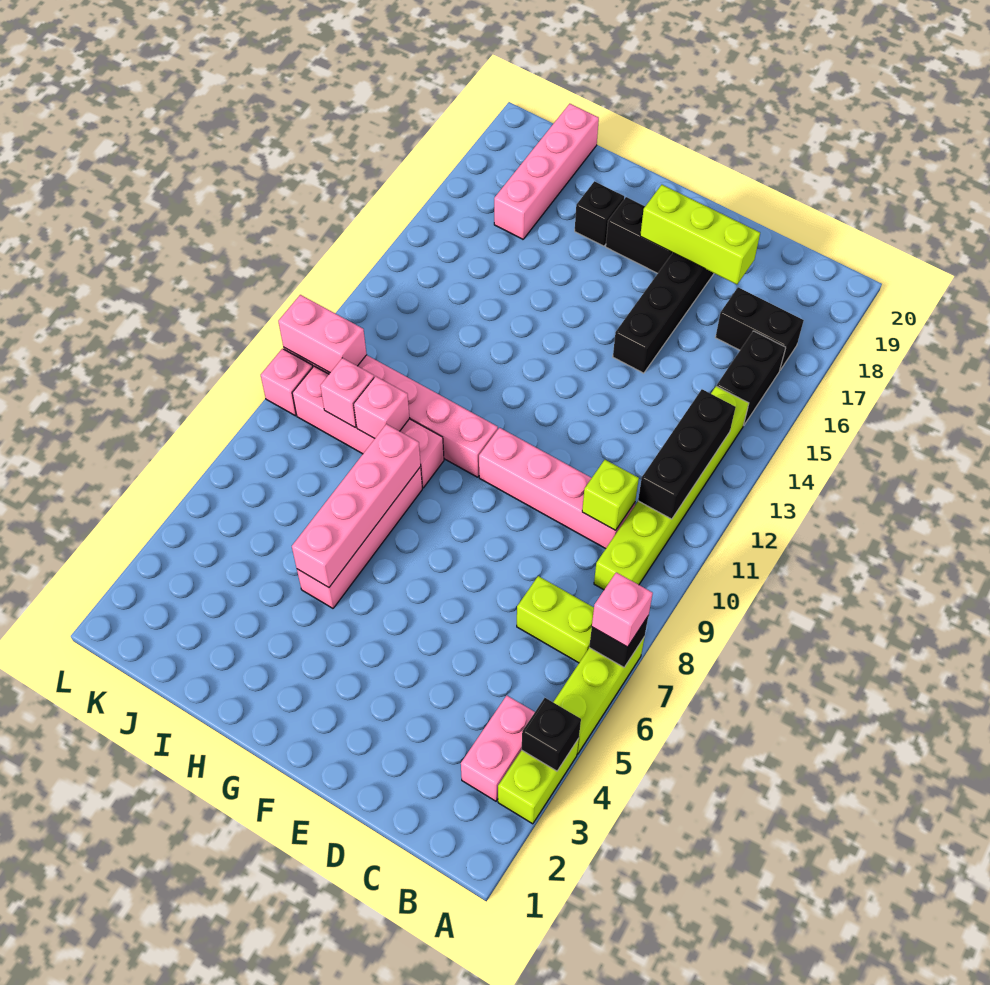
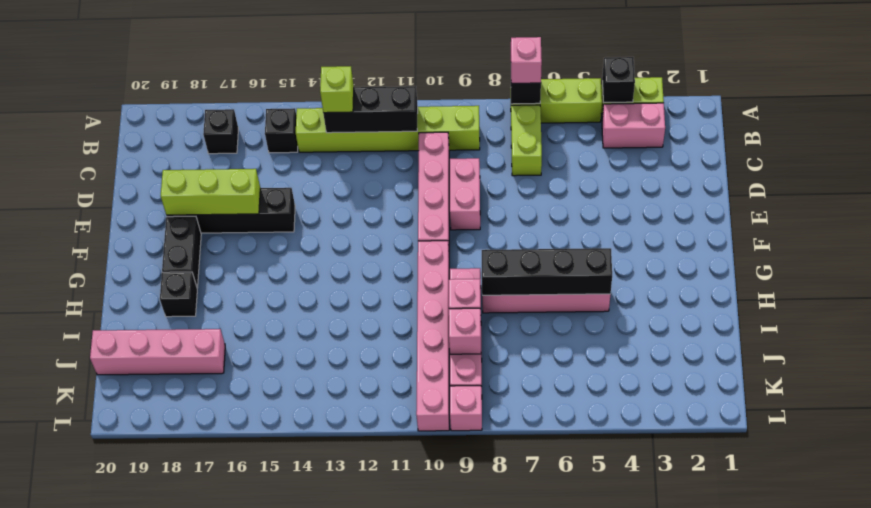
black brick B15:B16 level 1 -> black brick B15 level 1
black brick B17:C17 level 1 -> black brick B17 level 1
lime brick C10 level 2 -> lime brick B13 level 3
lime brick D18:F18 level 2 -> lime brick E16:E18 level 2
pink brick H5:H8 level 2 -> black brick H5:H8 level 2
pink brick K10:L10 level 2 -> pink brick D9:E9 level 1

